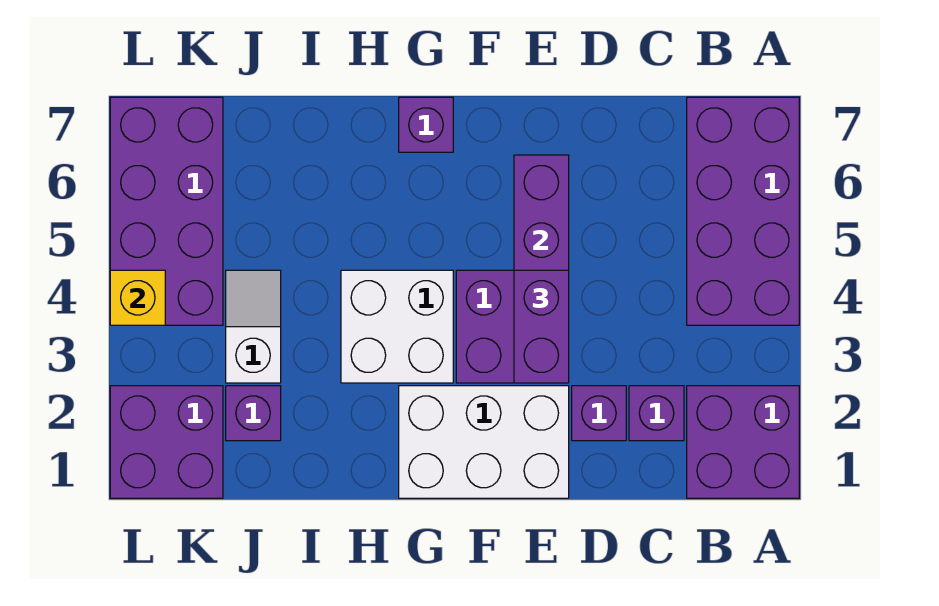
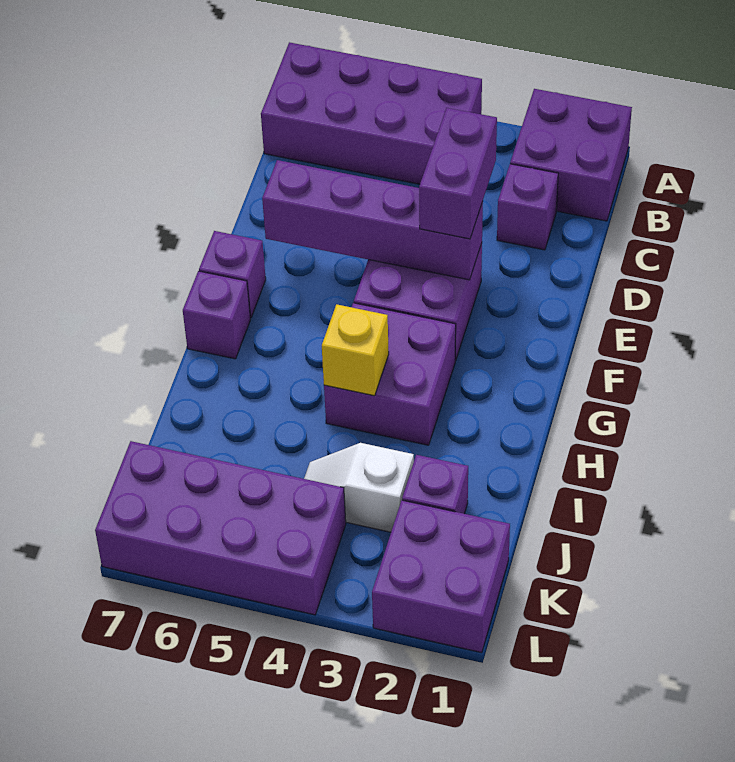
purple brick D2 level 1 -> purple brick F7 level 1
white brick E1:G2 level 1 -> none
purple brick E3:E4 level 3 -> purple brick D3:E3 level 3
white brick G3:H4 level 1 -> purple brick G3:H4 level 1
yellow brick L4 level 2 -> yellow brick H4 level 2

